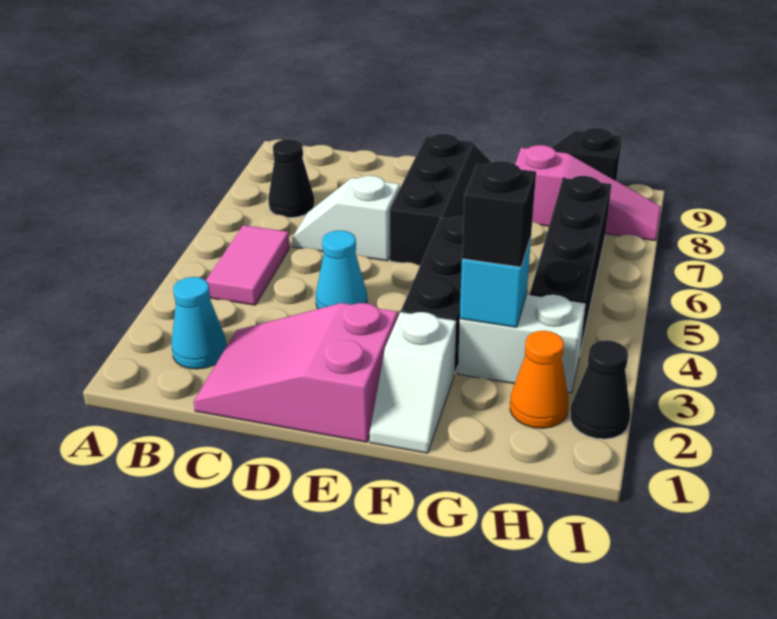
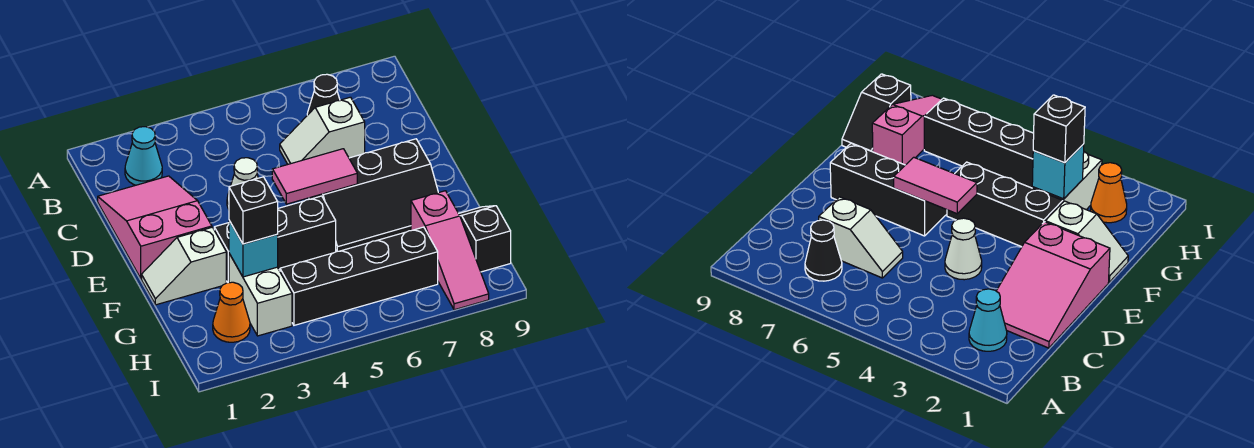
pink tile B4:B5 level 1 -> pink tile E5:E6 level 2
white slope C6:D6 level 1 top D -> white slope C6:C7 level 1 top 7
cyan cone D4 level 1 -> white cone D4 level 1
black cone I2 level 1 -> none

